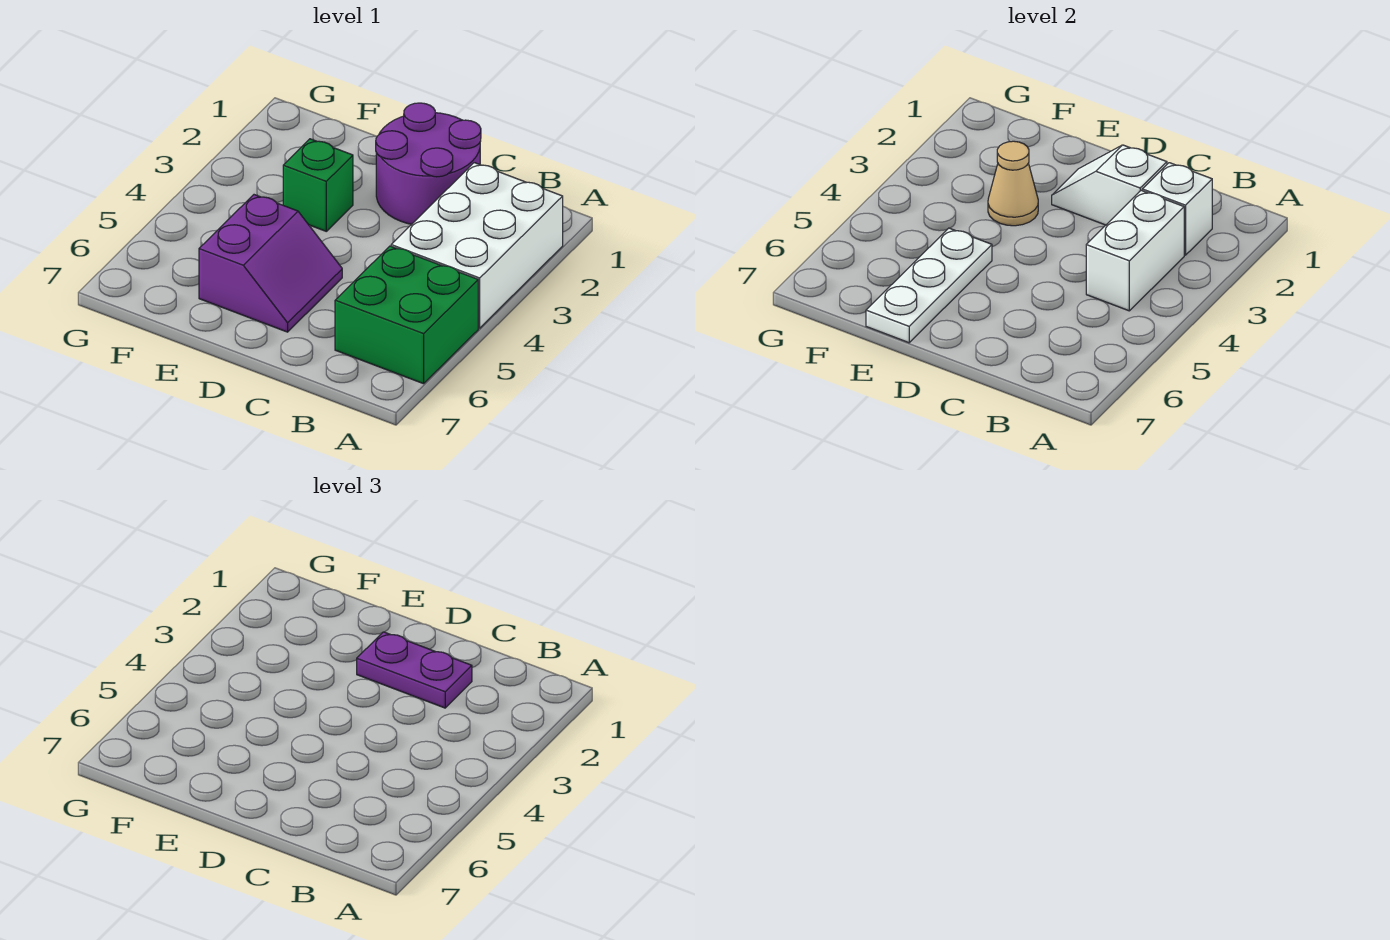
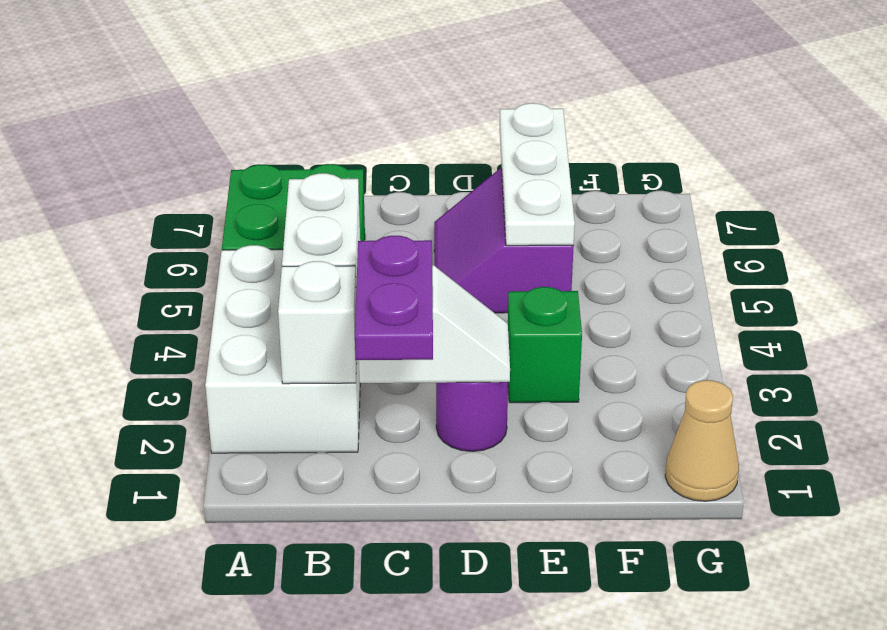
purple round brick C1:D2 level 1 -> purple round brick D2 level 1
purple plate C2:D2 level 3 -> purple plate C1:C2 level 3
tan cone E3 level 2 -> tan cone G1 level 1

